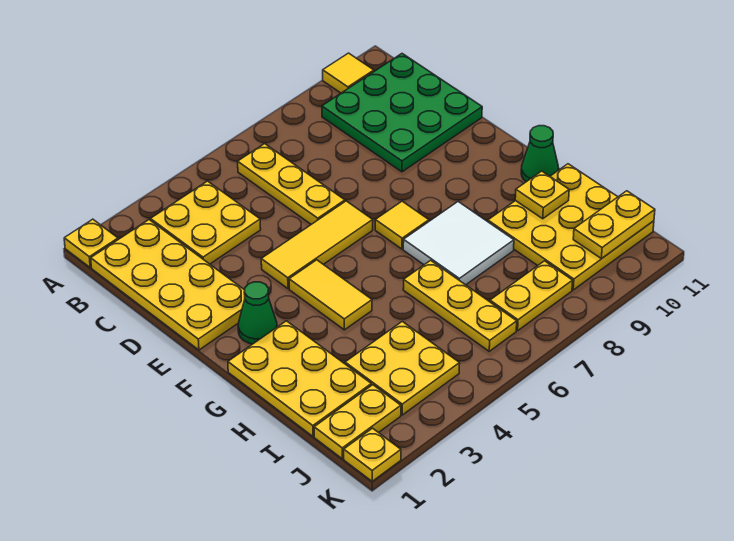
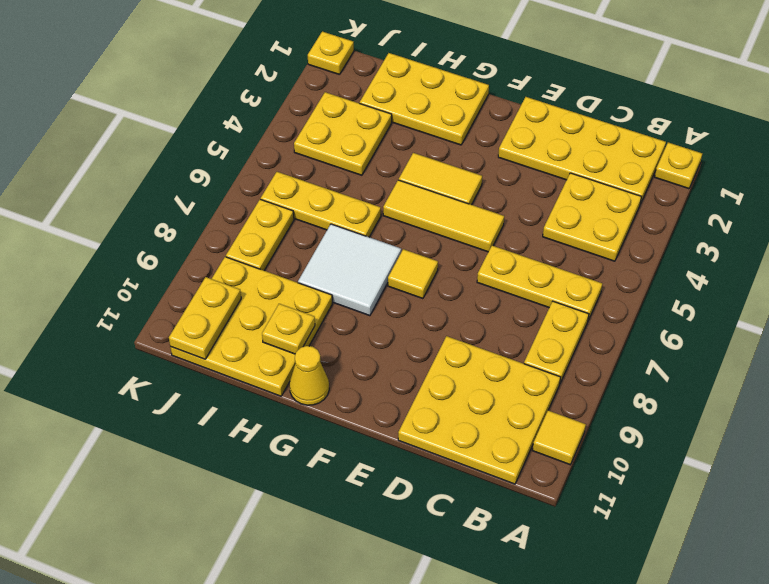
green plate B9:D11 level 1 -> yellow plate B9:D11 level 1
yellow tile E4:E6 level 1 -> yellow tile E5:G5 level 1
green cone F2 level 1 -> none
green cone G11 level 1 -> yellow cone G11 level 1
yellow plate J1:J2 level 1 -> yellow plate B7:B8 level 1

